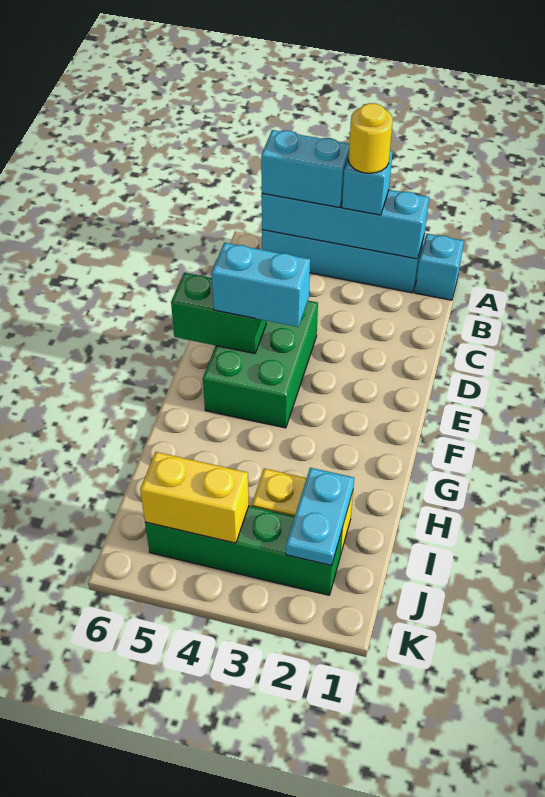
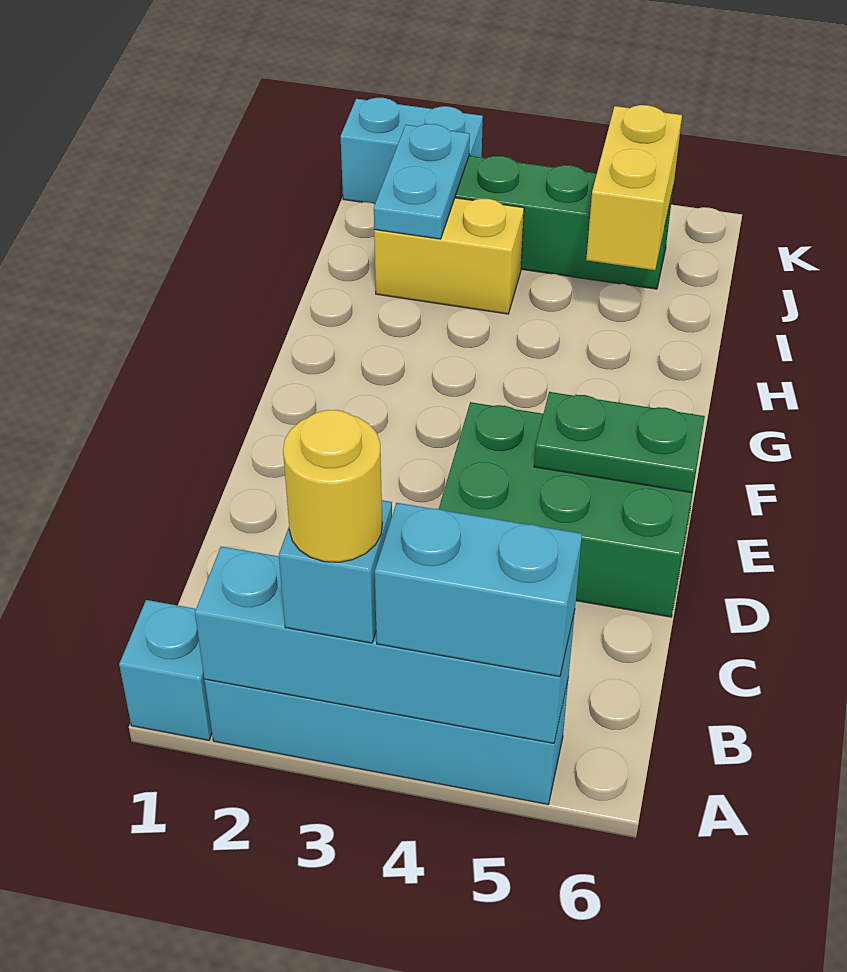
green brick D4:F5 level 1 -> green brick D4:E6 level 1
cyan brick E4:E5 level 3 -> cyan brick K1:K2 level 1
green brick E5:E6 level 2 -> green plate E5:E6 level 2
yellow brick J4:J5 level 2 -> yellow brick I5:J5 level 2

